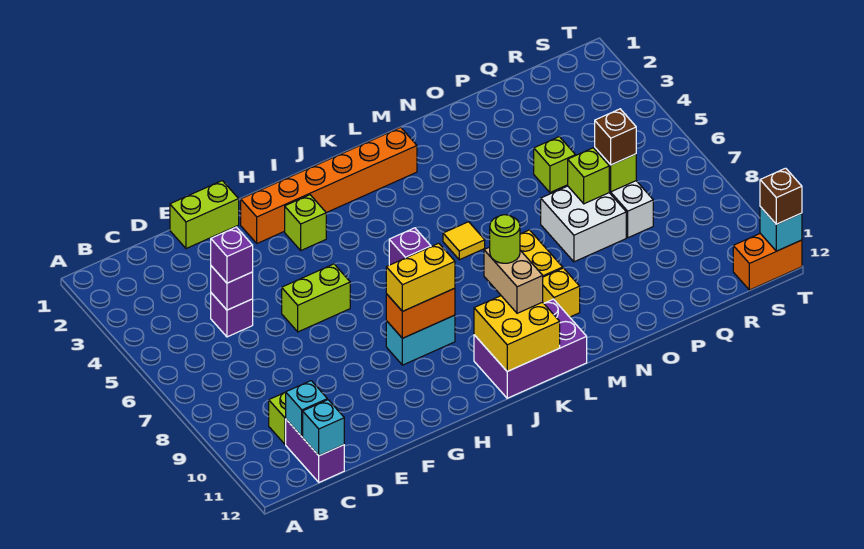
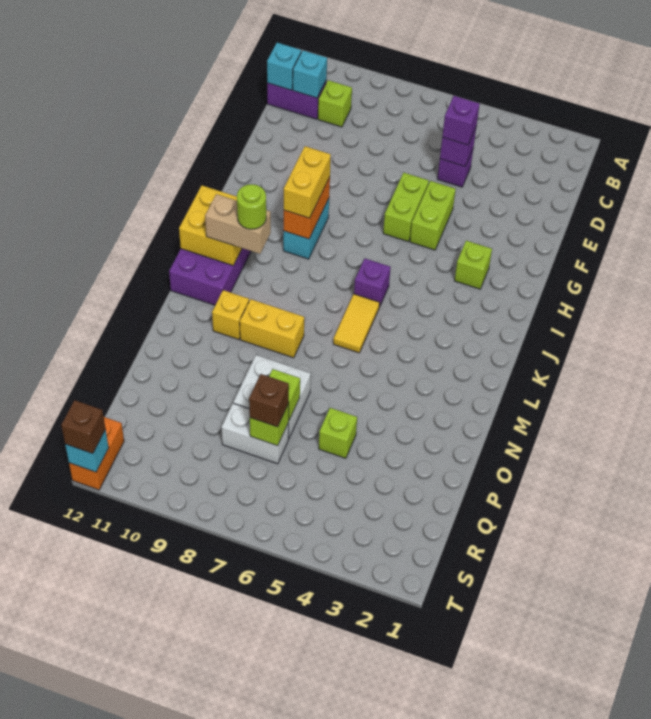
lime brick E1:F1 level 1 -> lime brick F5:G5 level 1
orange brick G2:L2 level 1 -> none
yellow tile L6 level 1 -> yellow tile K6:L6 level 1

